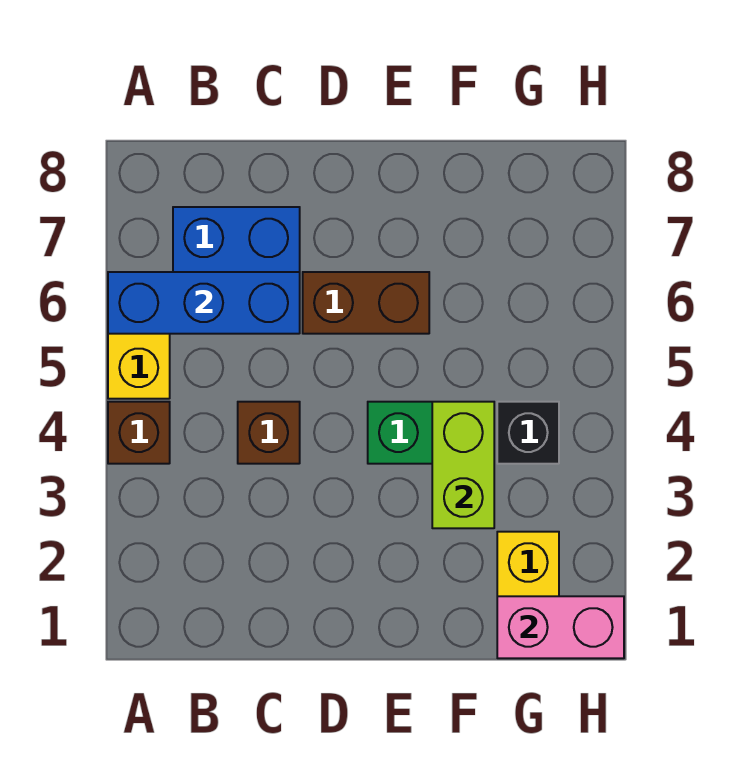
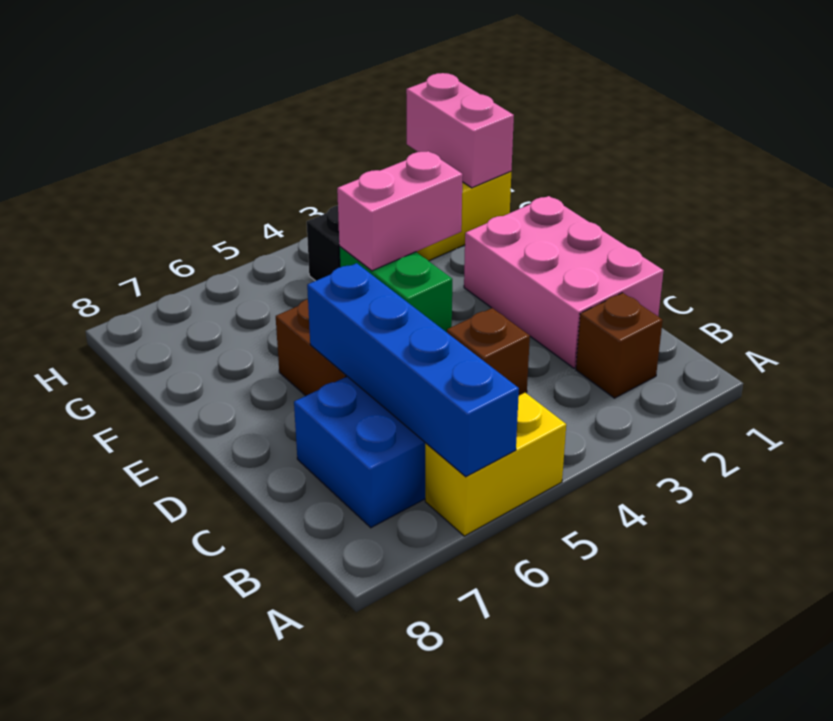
brown brick A4 level 1 -> brown brick B2 level 1
blue brick A6:C6 level 2 -> blue brick A6:D6 level 2
none -> pink brick C1:E2 level 1
lime brick F3:F4 level 2 -> pink brick F3:F4 level 2

